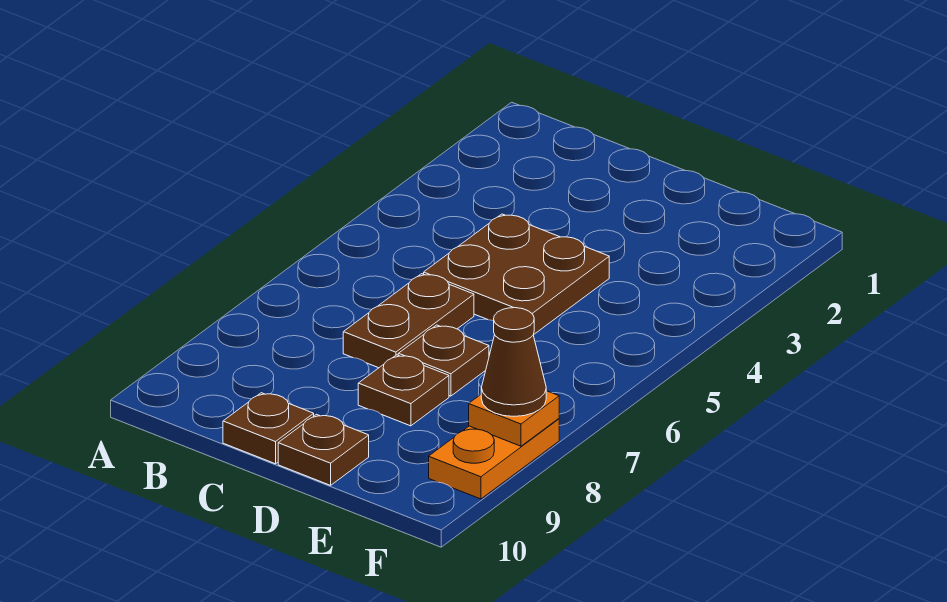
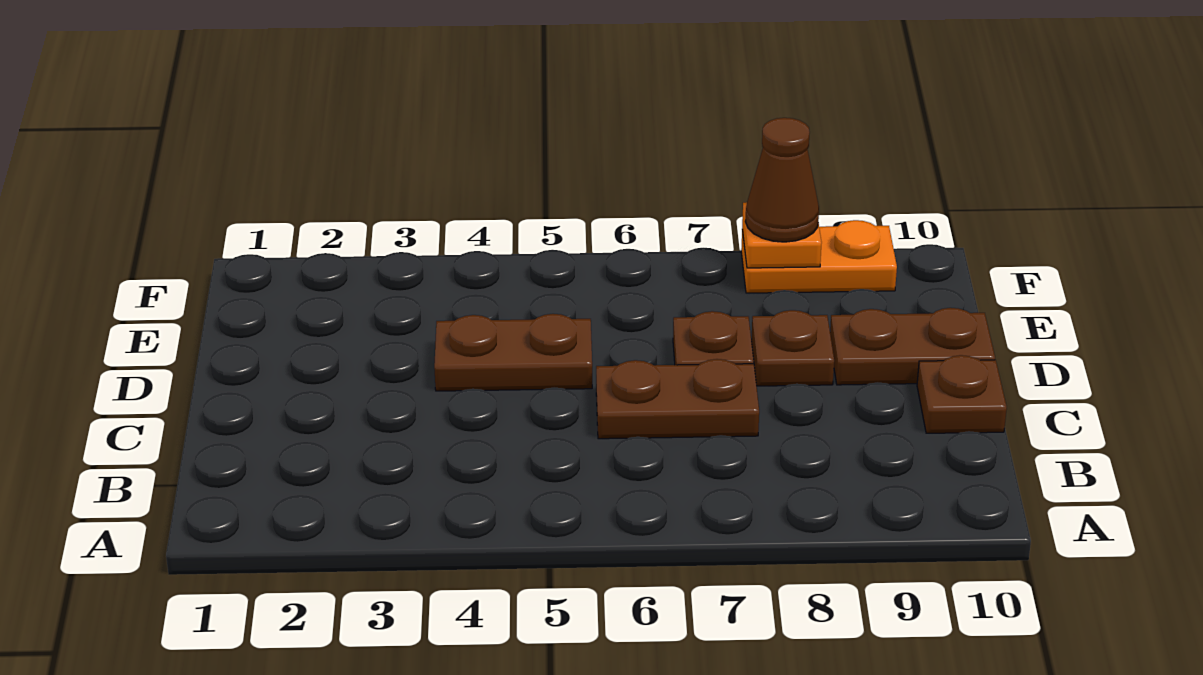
brown plate C4:D5 level 1 -> brown plate D4:D5 level 1
brown plate D10 level 1 -> brown plate D9:D10 level 1

